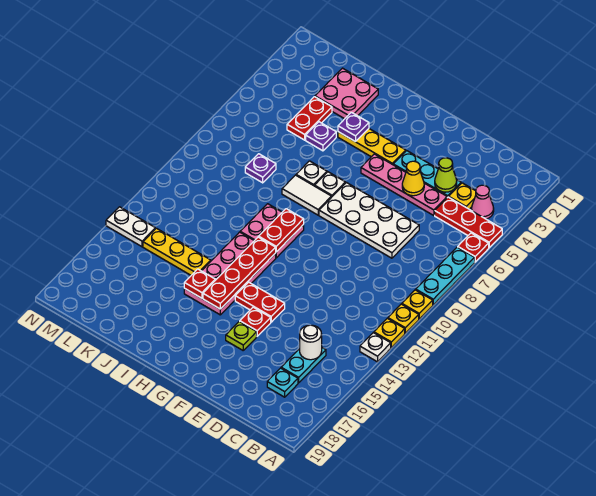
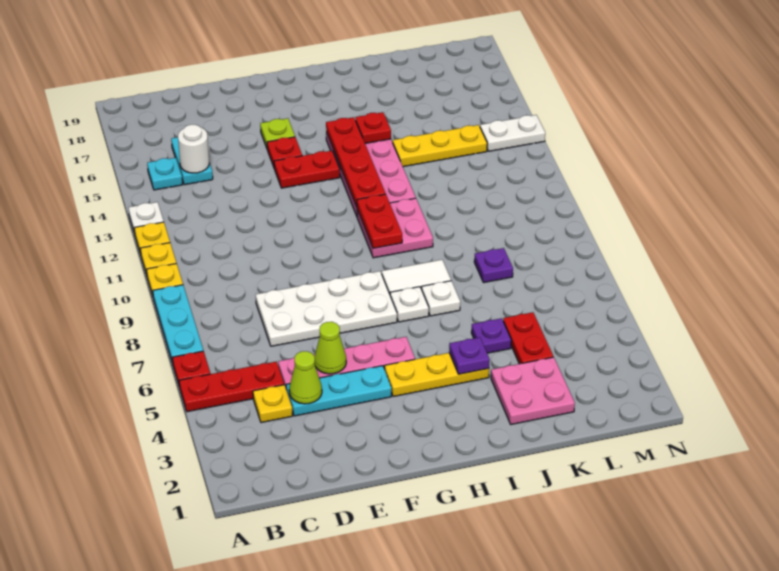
pink cone B4 level 1 -> none
cyan plate C17 level 1 -> cyan plate B15 level 1
yellow cone E5 level 2 -> lime cone E5 level 2

